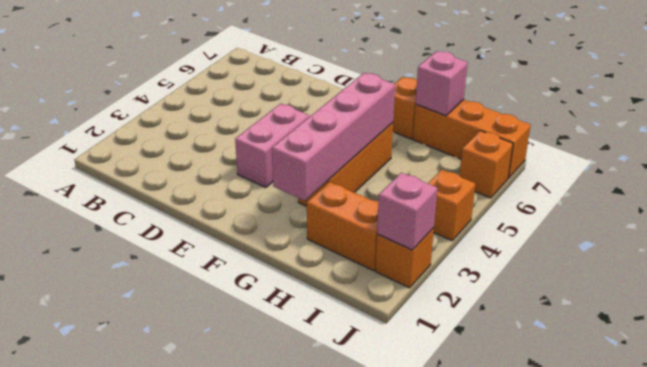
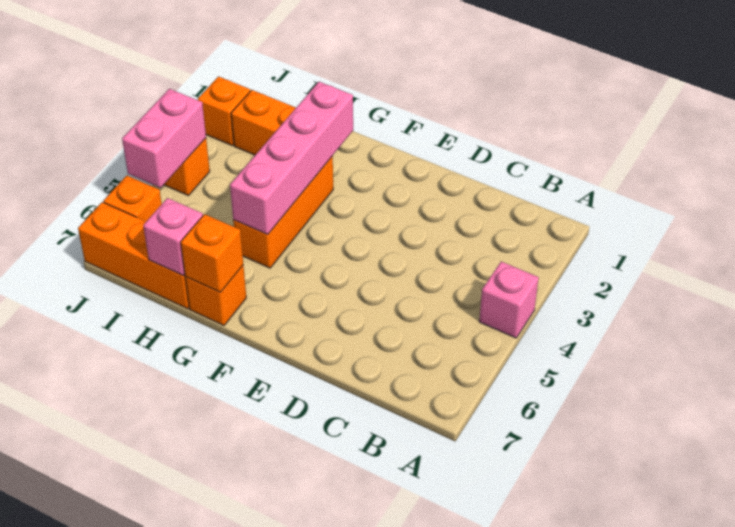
pink brick E3:E4 level 1 -> pink brick J4:J5 level 2
none -> orange brick G7 level 2
pink brick J2 level 2 -> pink brick A4 level 1

